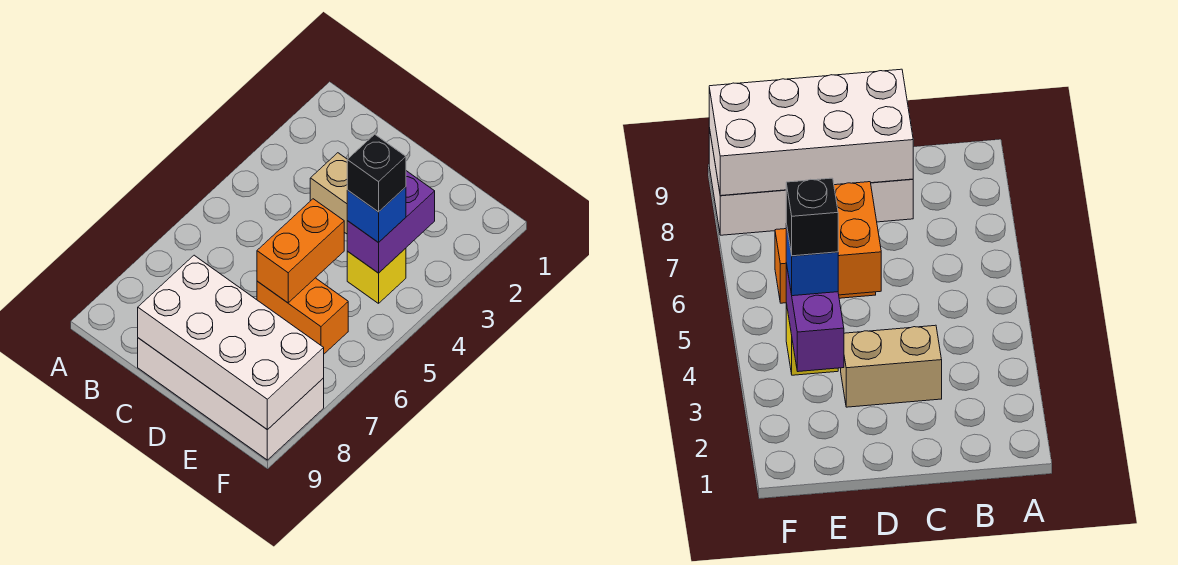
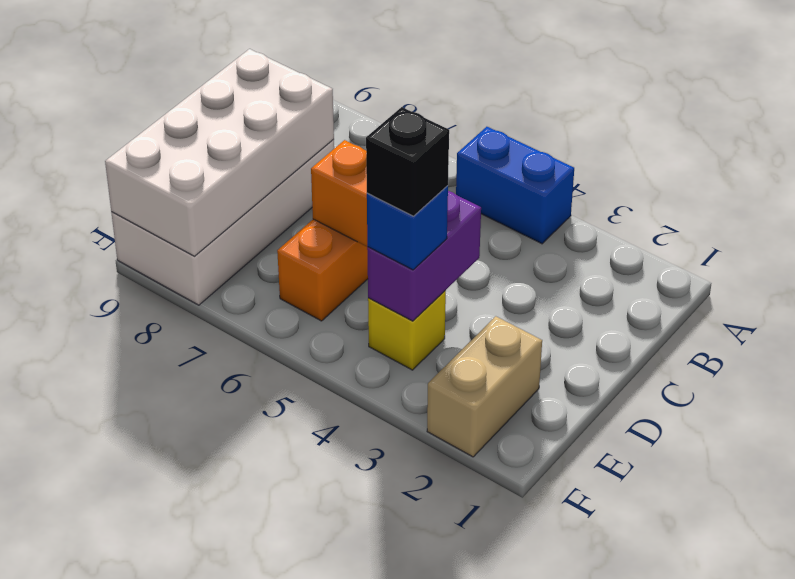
none -> blue brick A4:A5 level 1
tan brick C3:D3 level 1 -> tan brick E2:F2 level 1
purple brick E3:E4 level 2 -> purple brick D4:E4 level 2

